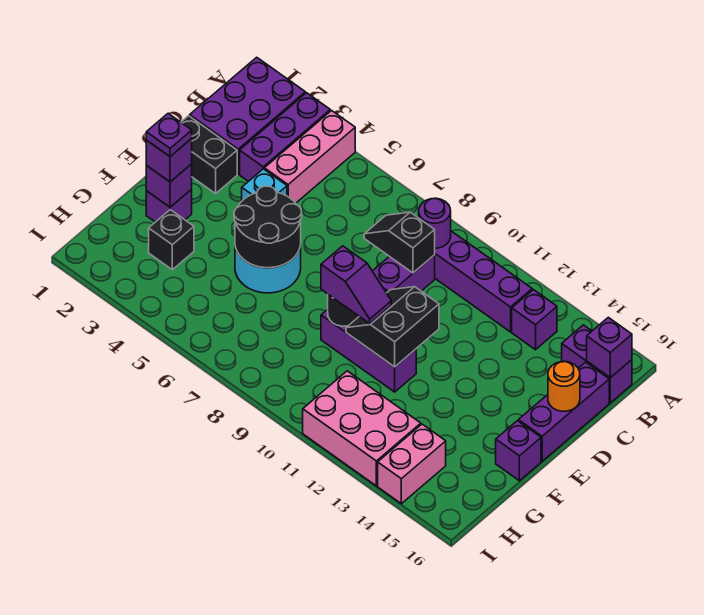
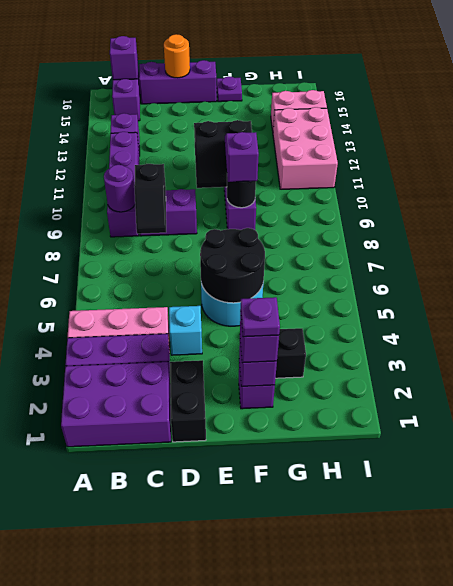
purple brick F16 level 1 -> purple plate F16 level 1

